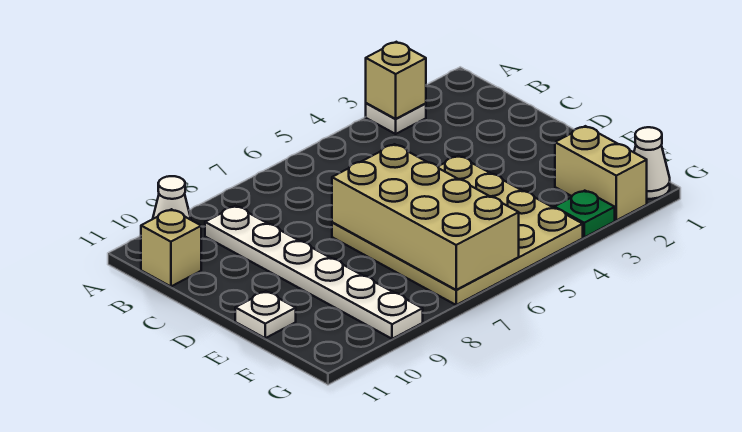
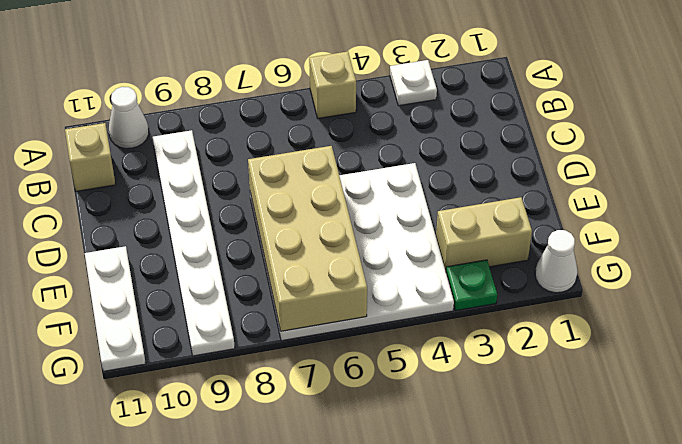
tan brick A3 level 2 -> tan brick A5 level 1
tan plate D4:G7 level 1 -> white plate D4:G7 level 1
white plate E11 level 1 -> white plate E11:G11 level 1
tan brick F2:G2 level 1 -> tan brick F2:F3 level 1

